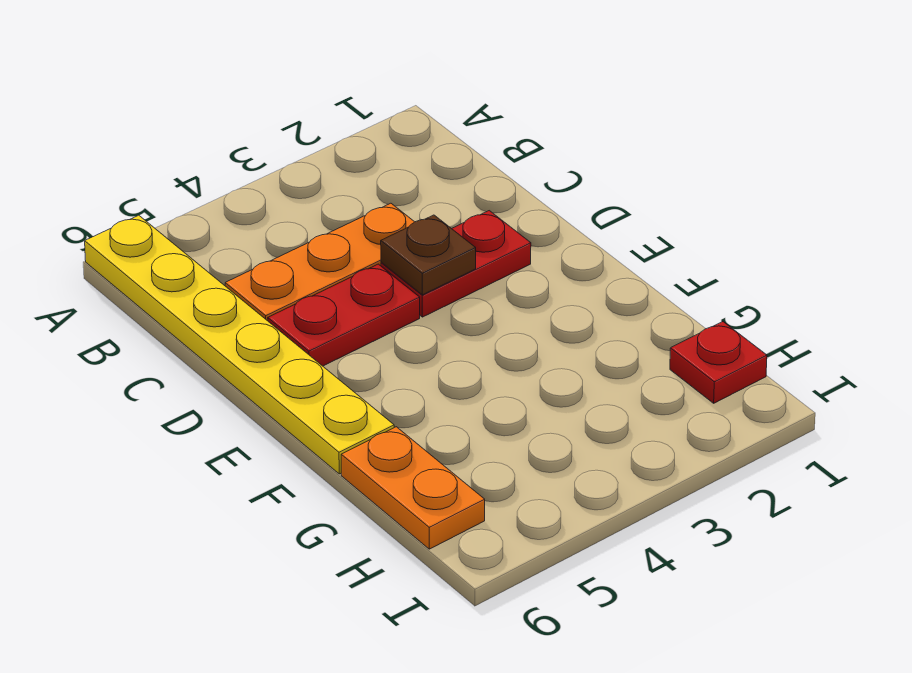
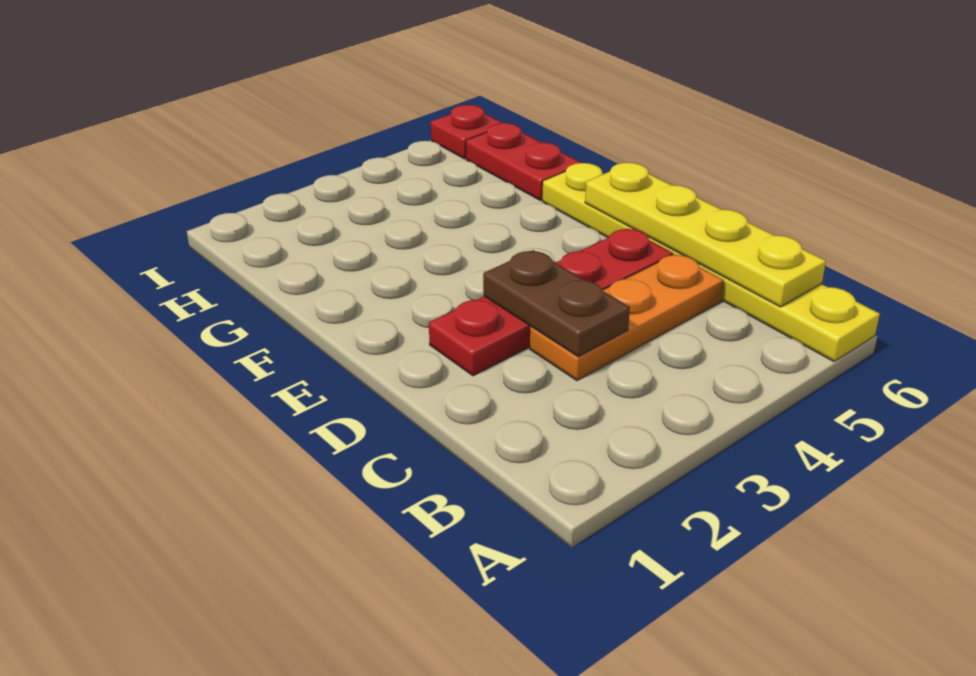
none -> yellow plate B6:E6 level 2
brown plate D3 level 2 -> brown plate C3:D3 level 2
orange plate G6:H6 level 1 -> red plate G6:H6 level 1
red plate H1 level 1 -> red plate I6 level 1

